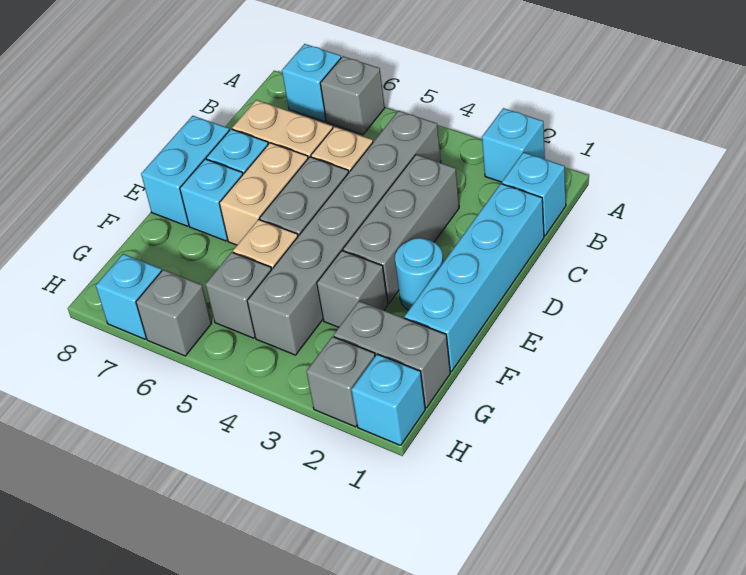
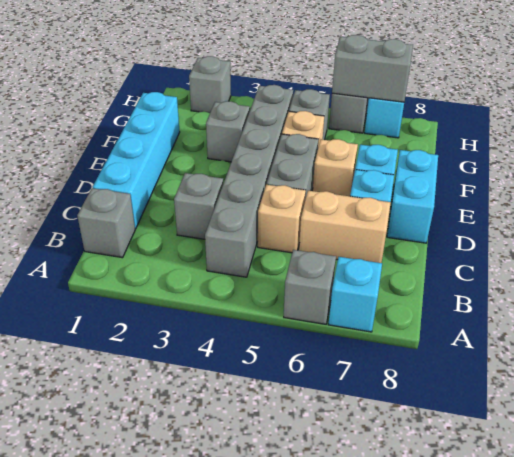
cyan brick A2 level 1 -> none
cyan brick B1 level 1 -> grey brick B1 level 1
grey brick C3:E3 level 1 -> grey brick C3 level 1
tan brick D6:E6 level 1 -> tan brick E6 level 1
cyan round brick E2 level 1 -> none
grey brick G1:G2 level 1 -> grey brick H6:H7 level 2
cyan brick H1 level 1 -> none

